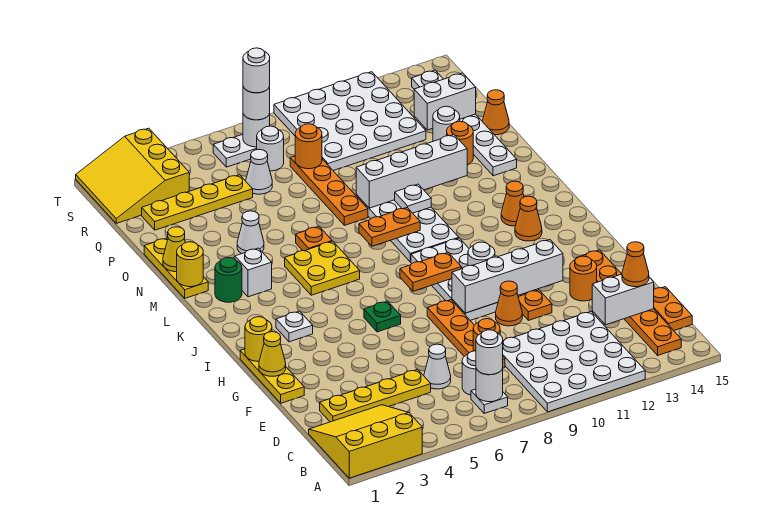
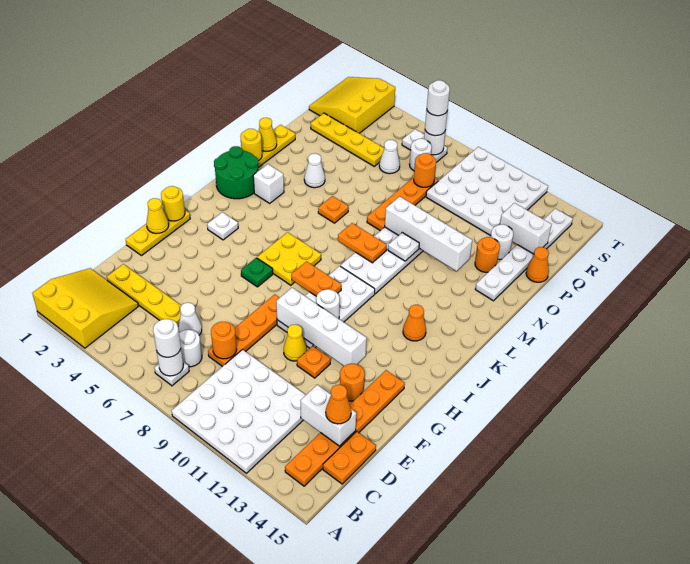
orange cone F10 level 1 -> yellow cone F10 level 1
yellow plate K5:L6 level 1 -> yellow plate I6:J7 level 1
orange cone K13 level 1 -> none
green round brick L2 level 1 -> green round brick K1:L2 level 1

